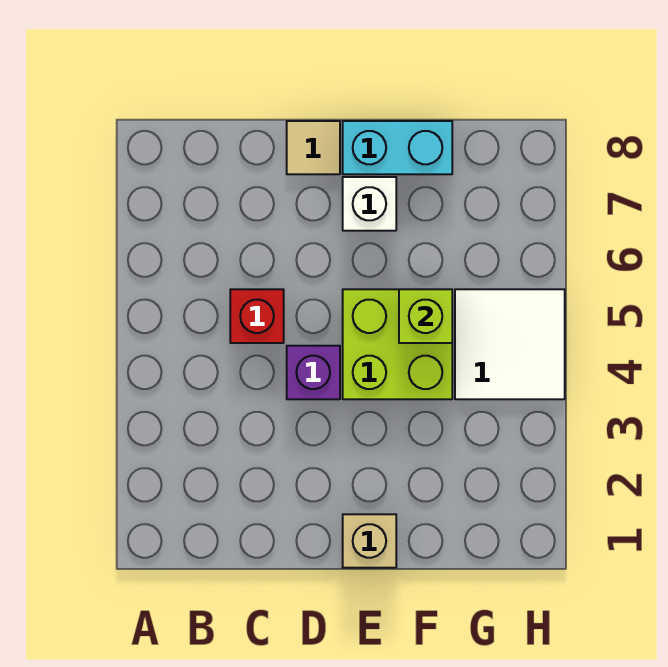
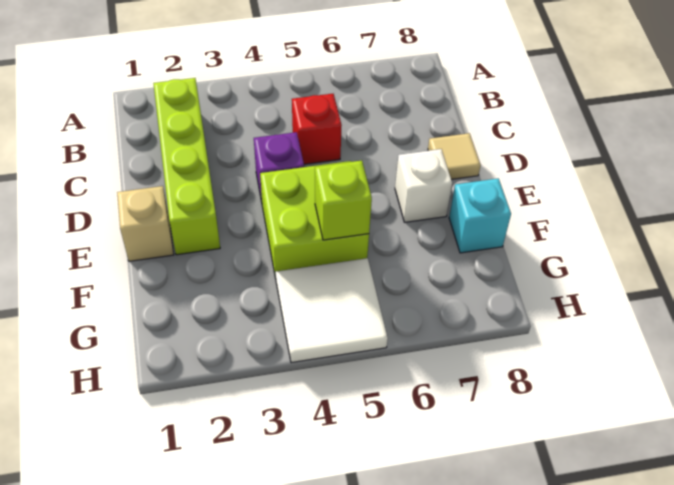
none -> lime brick B2:E2 level 1
cyan brick E8:F8 level 1 -> cyan brick F8 level 1

